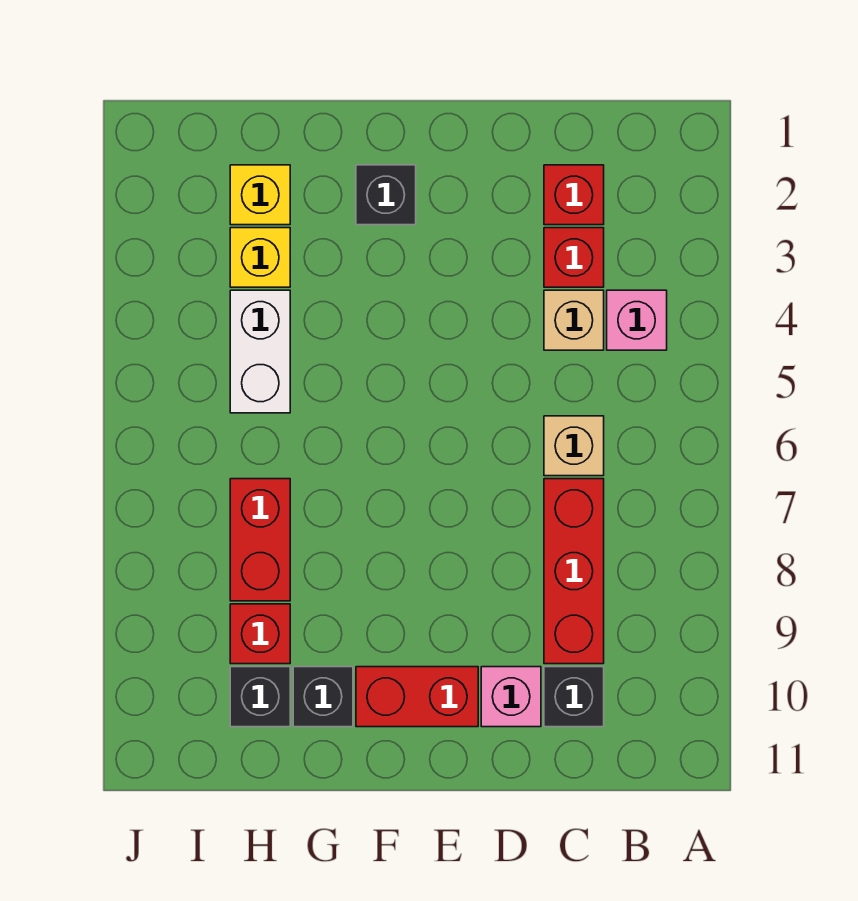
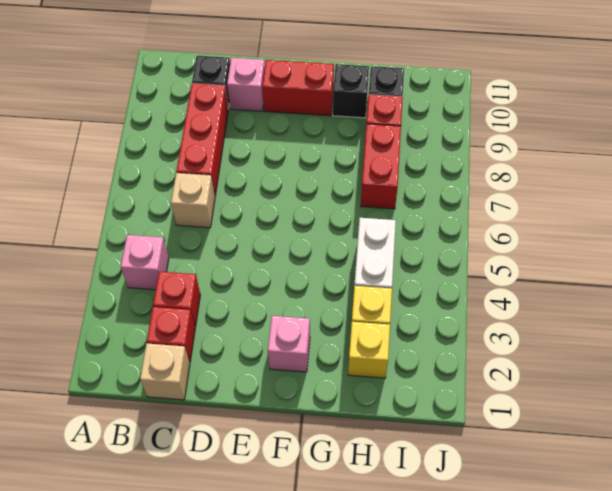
tan brick C4 level 1 -> tan brick C1 level 1
black brick F2 level 1 -> pink brick F2 level 1

